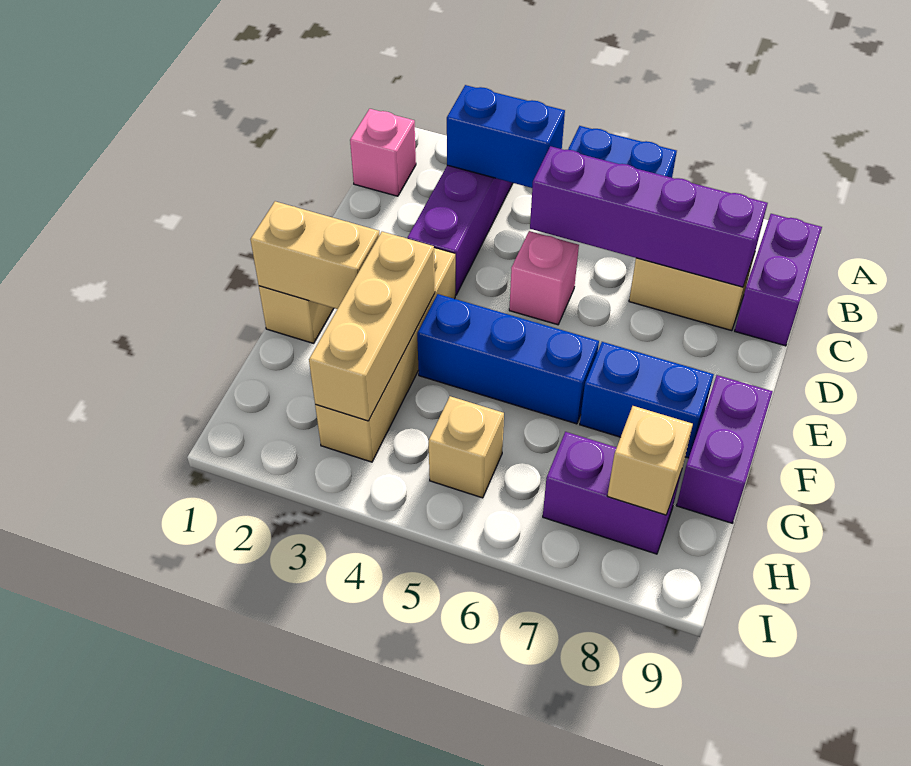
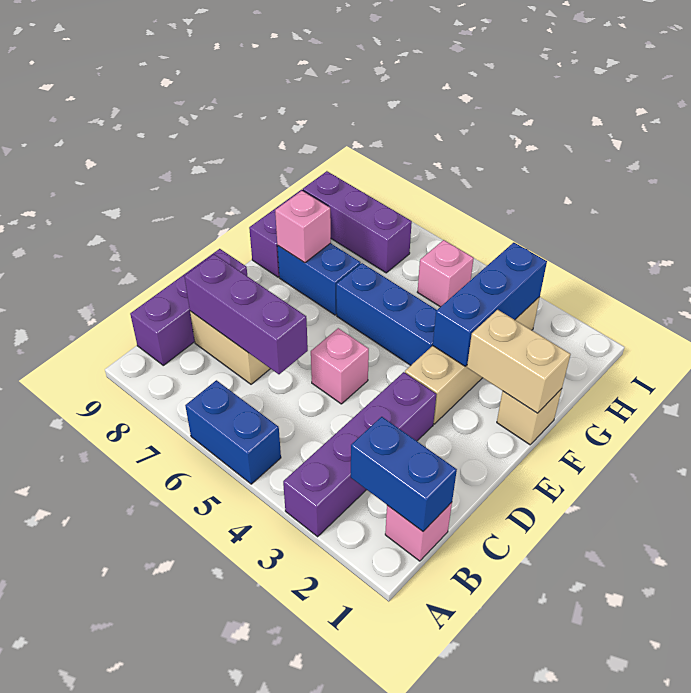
blue brick B3:B4 level 2 -> blue brick B1:B2 level 2
purple brick B9:C9 level 1 -> purple brick B9:D9 level 1
purple brick C5:C8 level 2 -> purple brick C6:C8 level 2
tan brick F3:H3 level 2 -> blue brick F3:H3 level 2
none -> pink brick F8 level 2
tan brick H5 level 1 -> pink brick H5 level 1
purple brick H7:H8 level 1 -> purple brick H7:H9 level 1
tan brick H8 level 2 -> none

